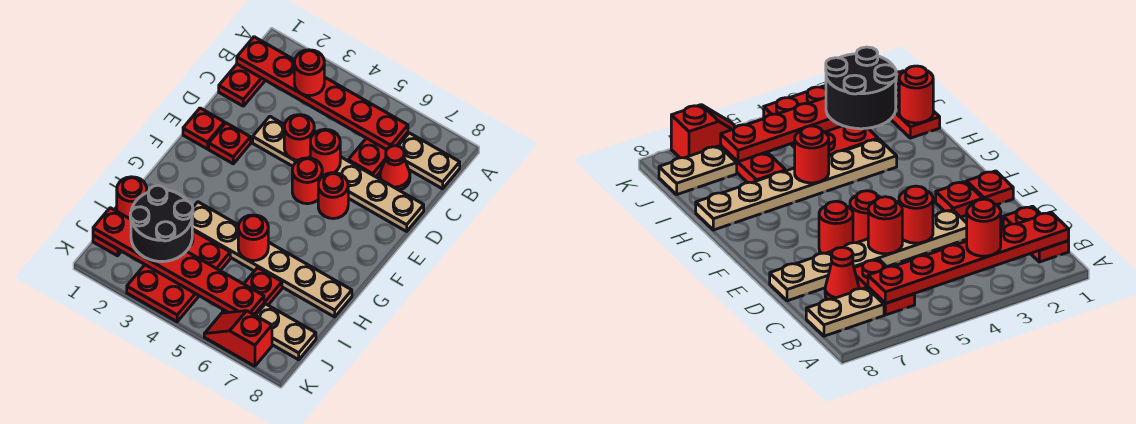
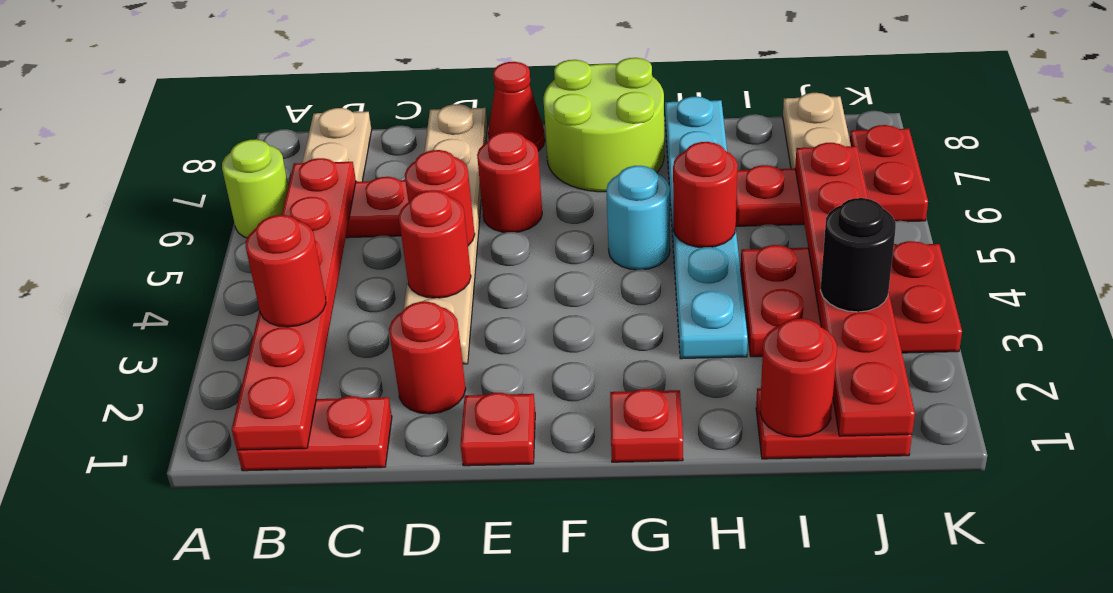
none -> lime round brick A6 level 1
red cone C7 level 1 -> red cone E8 level 1
red plate E2 level 1 -> red plate G1 level 1
red round brick E5 level 1 -> red round brick D2 level 1
none -> lime round brick F7:G8 level 1
none -> cyan round brick G5 level 1
tan plate H3:H8 level 1 -> cyan plate H3:H8 level 1
black round brick I2:J3 level 3 -> black round brick J3 level 3
red slope K6:K7 level 1 top 7 -> red plate K6:K7 level 1

